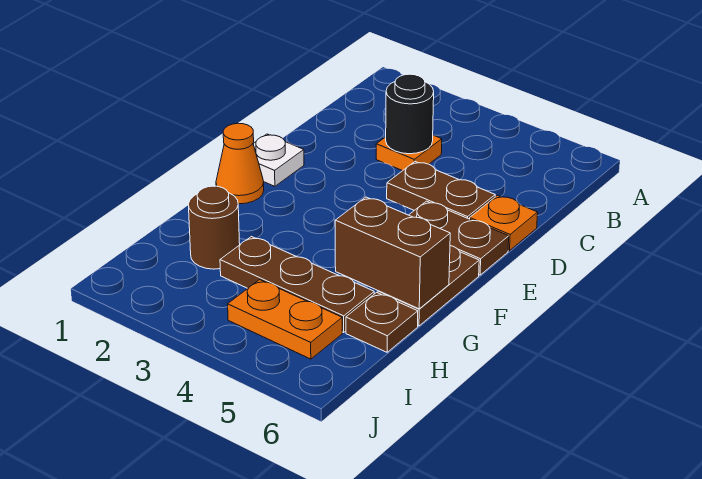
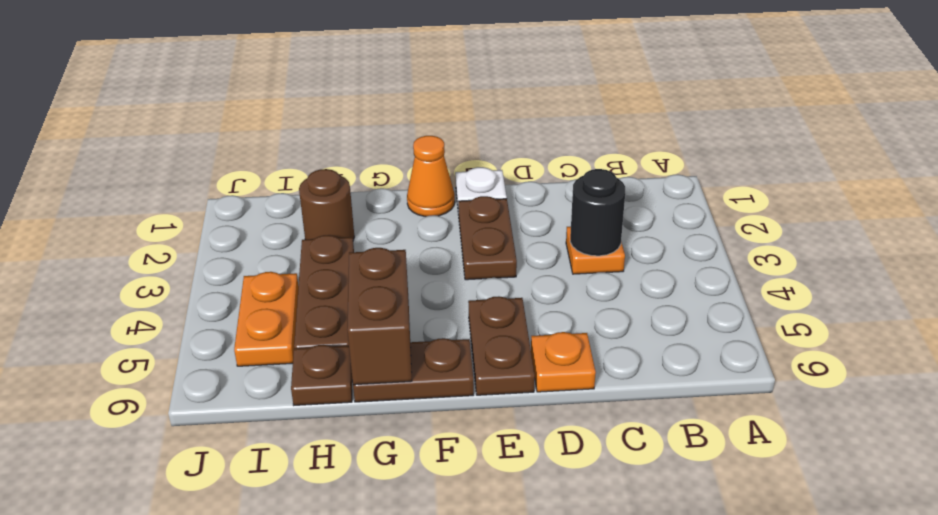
brown plate D4:D5 level 1 -> brown plate E2:E3 level 1

